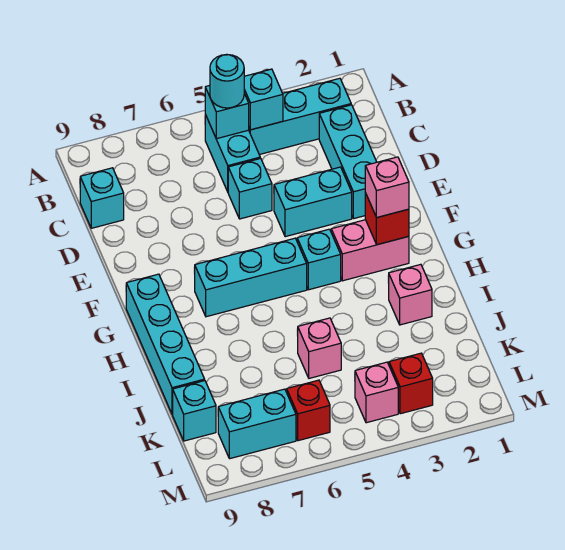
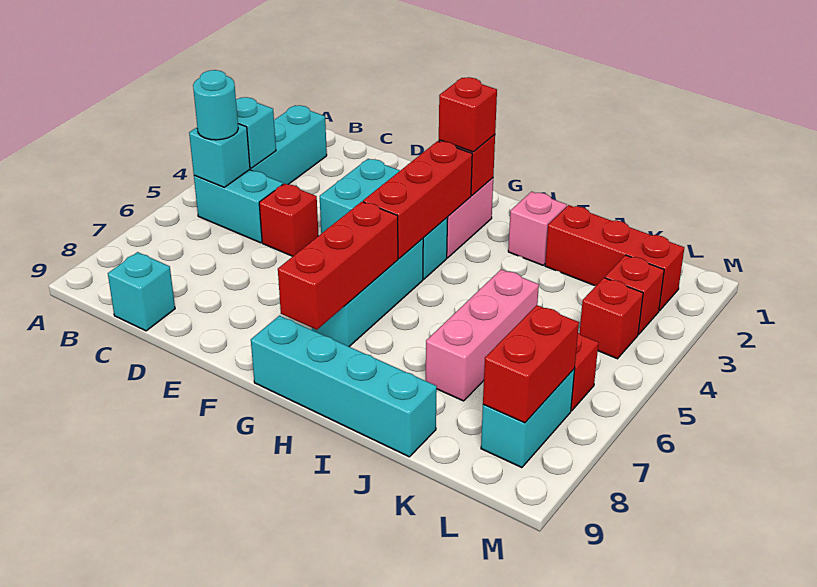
cyan brick C2:E2 level 1 -> none
cyan brick D5 level 1 -> red brick D5 level 1
pink brick G2 level 3 -> red brick G2 level 3
none -> red brick G3:G5 level 2
none -> red brick G6:G8 level 2
none -> red brick J2:L2 level 1
pink brick J5 level 1 -> pink brick J5:J7 level 1
cyan brick K9 level 1 -> none
pink brick L4 level 1 -> red brick L4 level 1
none -> red brick L7:L8 level 2

